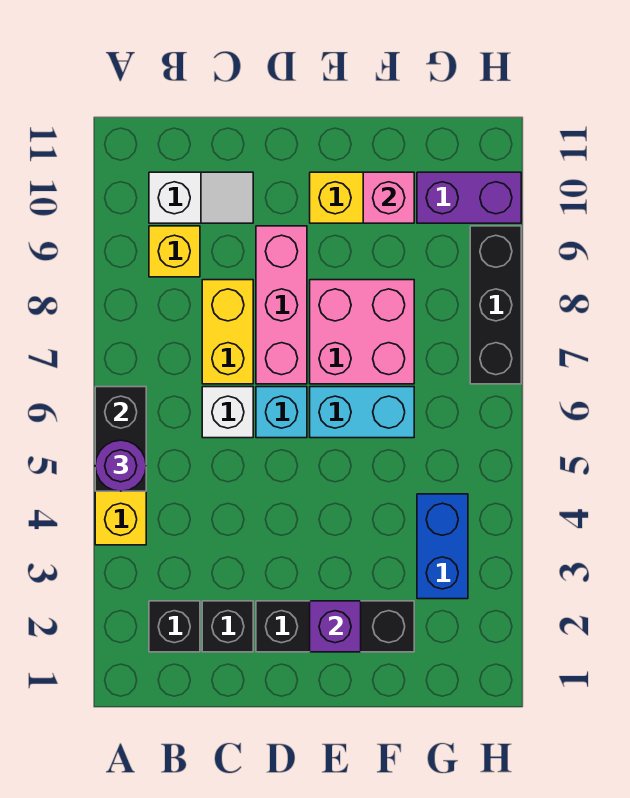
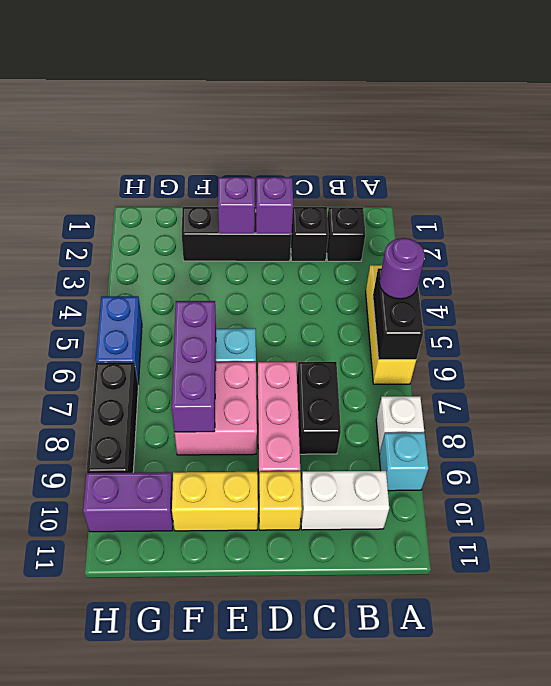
yellow brick B9 level 1 -> yellow brick D10 level 1
white slope B10:C10 level 1 top B -> white brick B10:C10 level 1
white brick C6 level 1 -> white brick A8 level 1
yellow brick C7:C8 level 1 -> black brick C7:C8 level 1
none -> purple brick D2 level 2
cyan brick D6 level 1 -> cyan brick A9 level 1
none -> purple brick F6:F8 level 2
pink brick F10 level 2 -> none
blue brick G3:G4 level 1 -> blue brick H5:H6 level 1

